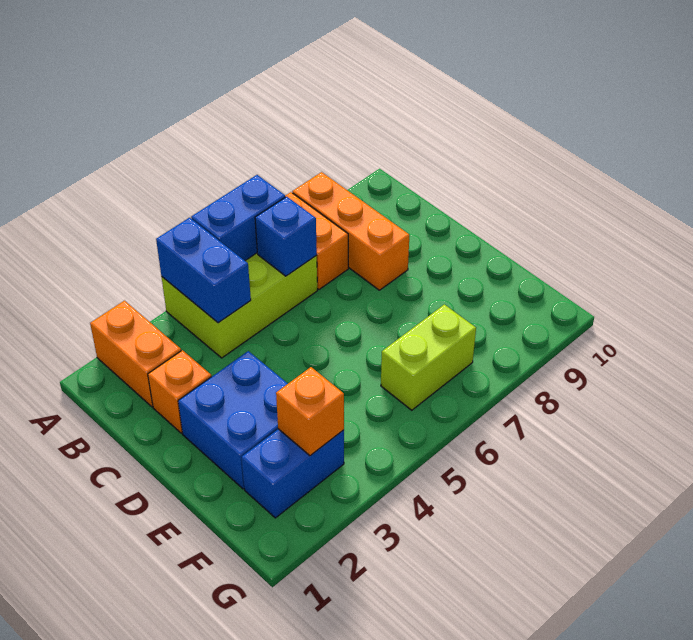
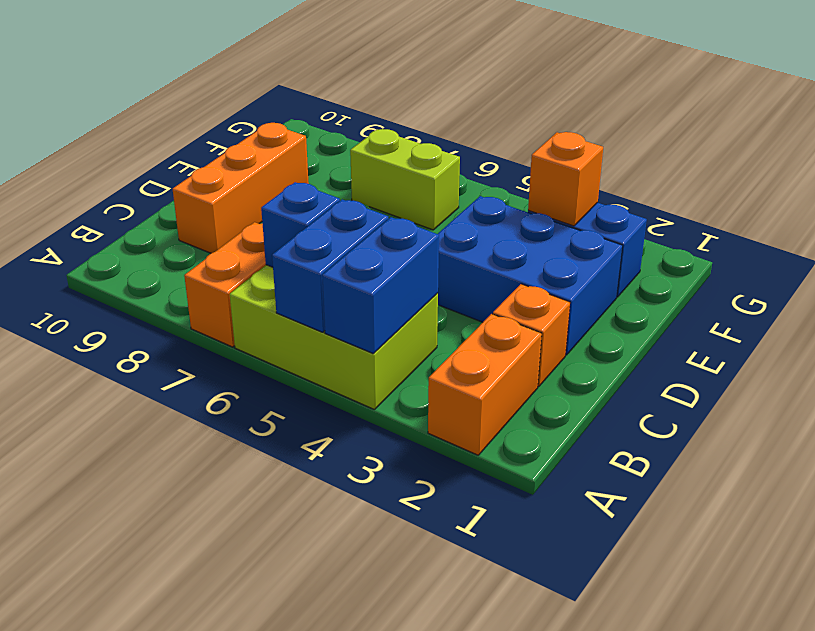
blue brick A5:A6 level 2 -> blue brick A5:B5 level 2
orange brick A8:C8 level 1 -> orange brick C9:E9 level 1
blue brick D2:E3 level 1 -> blue brick D2:E4 level 1

